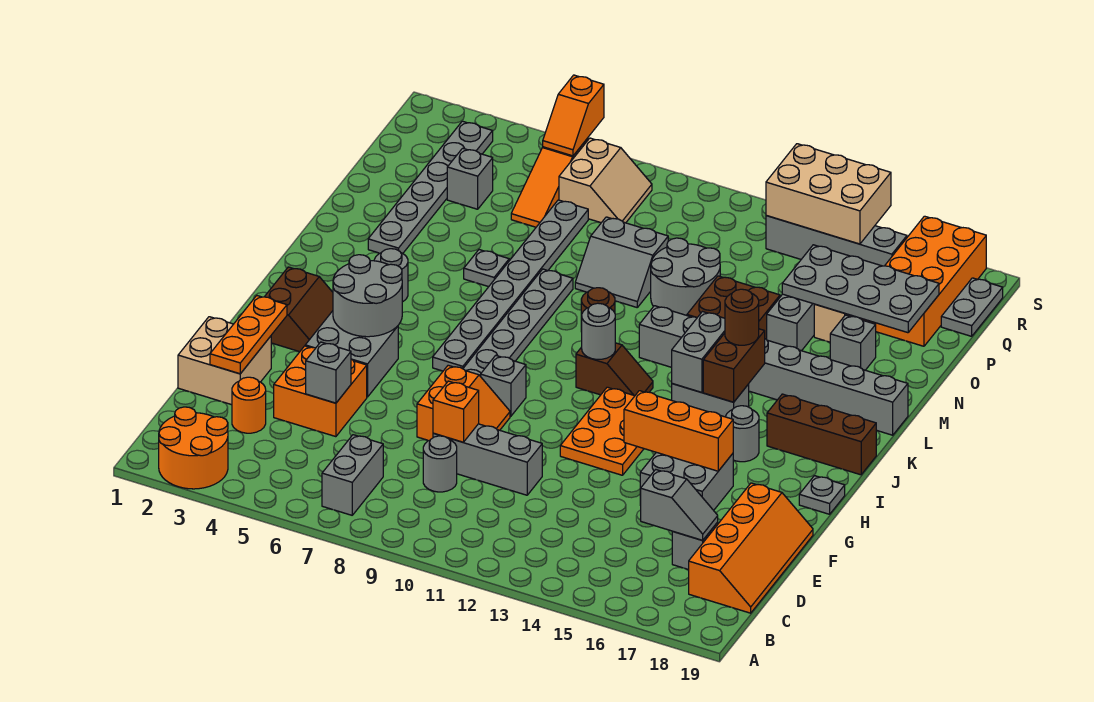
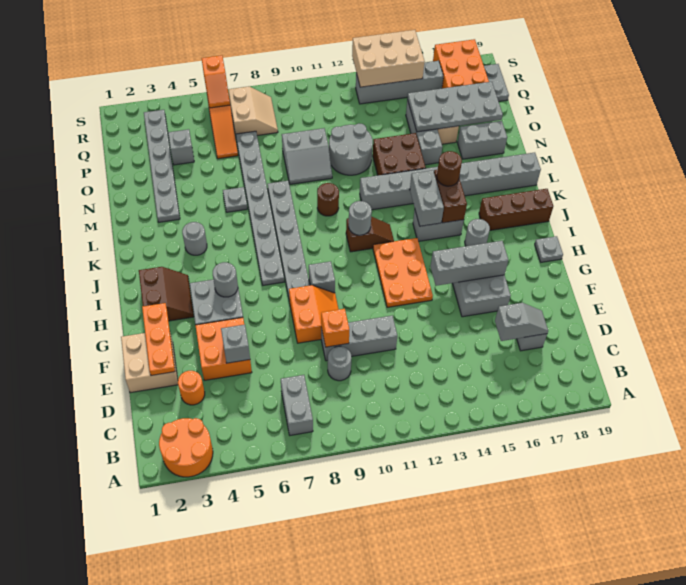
orange slope C18:F19 level 1 top 18 -> none
orange brick G14:G16 level 2 -> grey brick G14:G16 level 2
grey round brick H4:I5 level 2 -> grey round brick H5 level 2
grey brick N17 level 1 -> grey brick N17:N18 level 1

